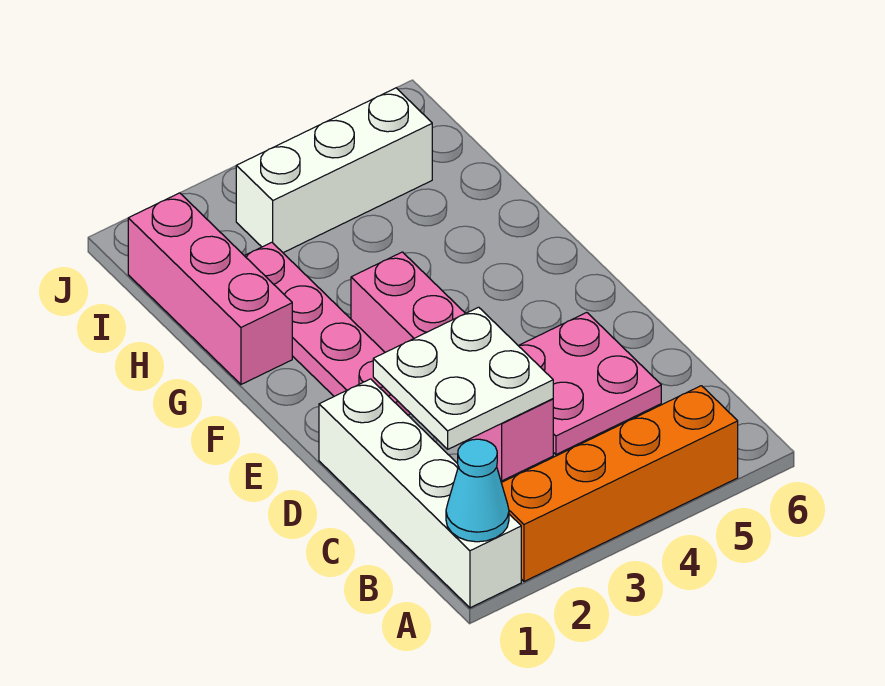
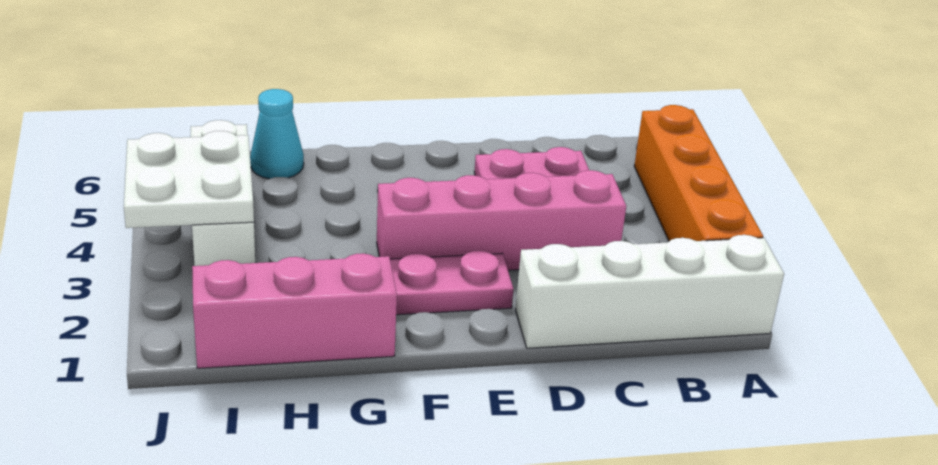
cyan cone A1 level 2 -> cyan cone H6 level 1
white plate C2:D3 level 2 -> white plate I3:J4 level 2

